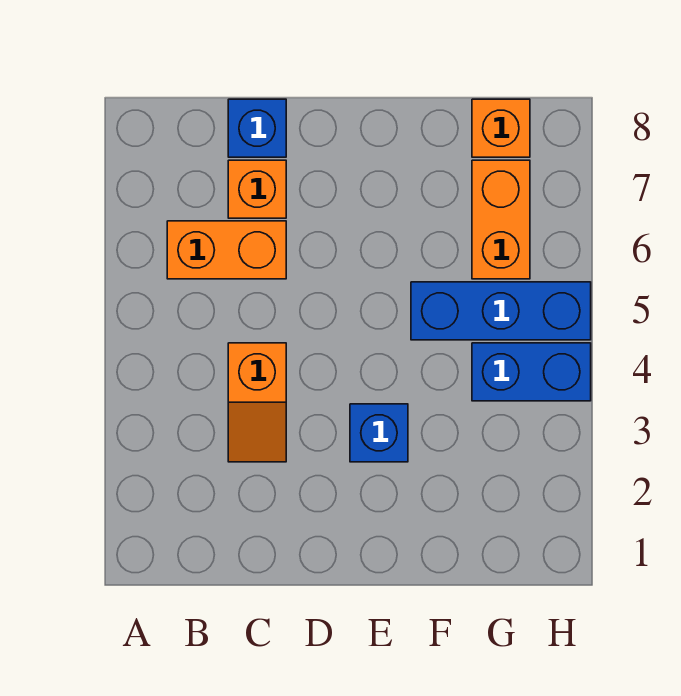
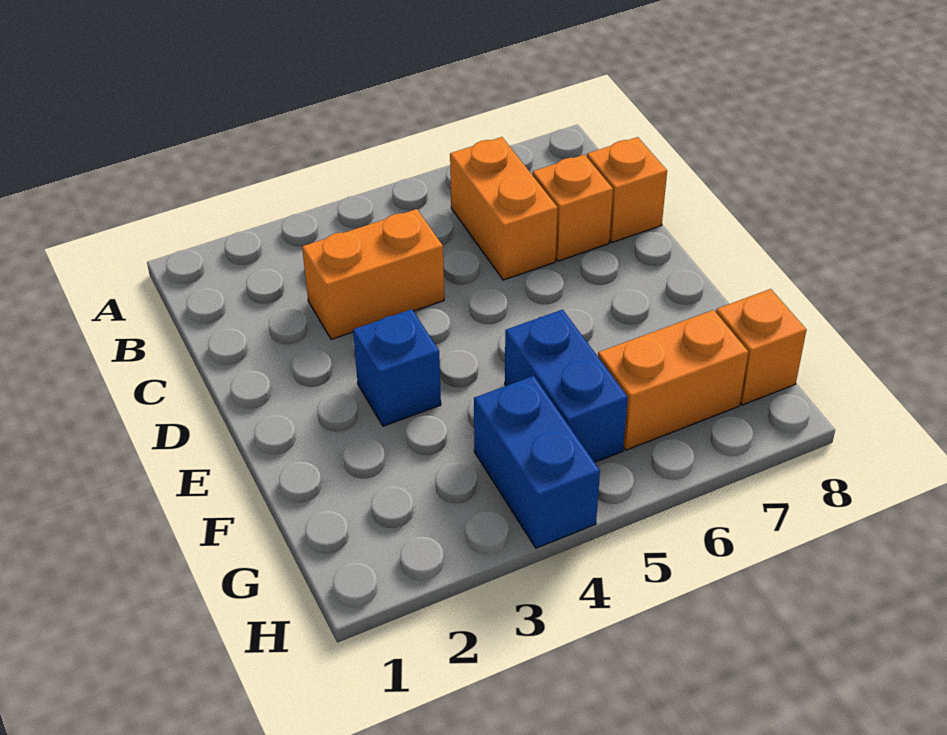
orange slope C3:C4 level 1 top 4 -> orange brick C3:C4 level 1
blue brick C8 level 1 -> orange brick C8 level 1
blue brick F5:H5 level 1 -> blue brick F5:G5 level 1

